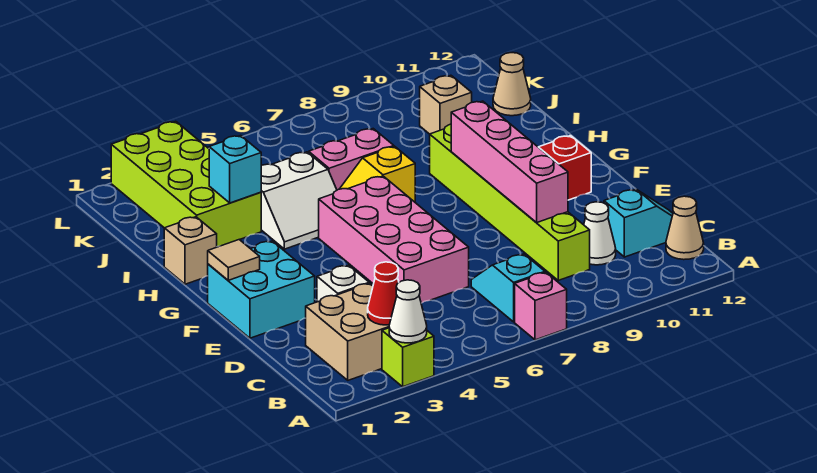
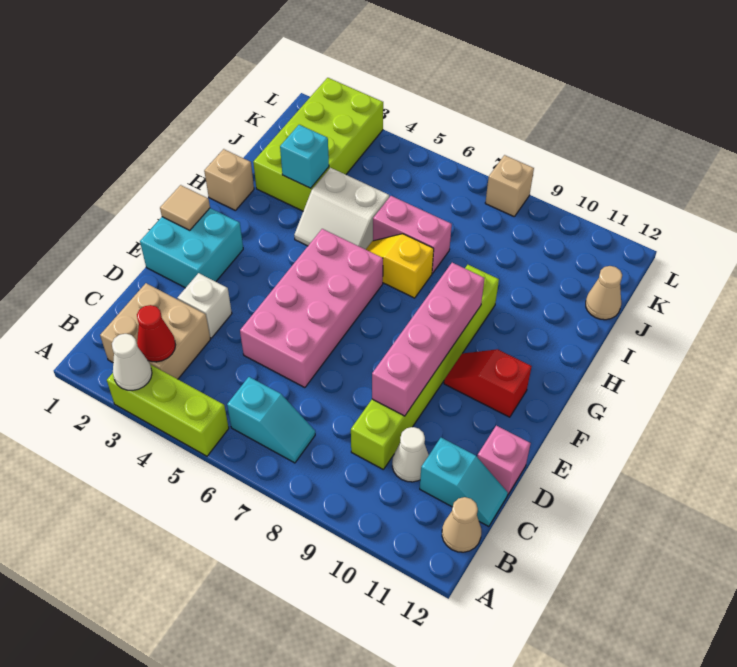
lime brick A3 level 1 -> lime brick A3:A5 level 1
pink brick A7 level 1 -> pink brick D12 level 1
cyan slope B7:C7 level 1 top B -> cyan slope B6:B7 level 1 top 6
tan brick J10 level 1 -> tan brick L8 level 1

